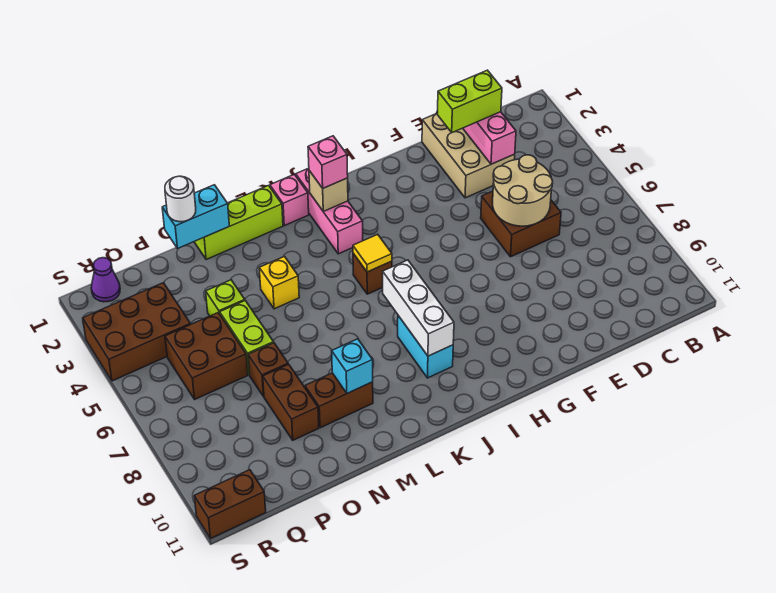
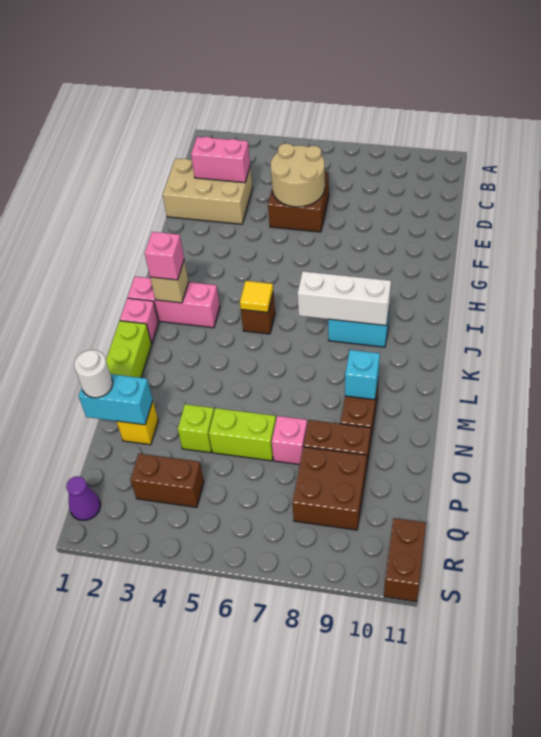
lime brick D2:E2 level 3 -> none
yellow brick M4 level 1 -> yellow brick O2 level 1
cyan brick N1:O1 level 2 -> cyan brick O1:O2 level 2
brown brick O7 level 1 -> pink brick O7 level 1
brown brick P5:Q6 level 1 -> brown brick P8:Q9 level 1
brown brick Q3:S4 level 1 -> brown brick Q3:Q4 level 1

